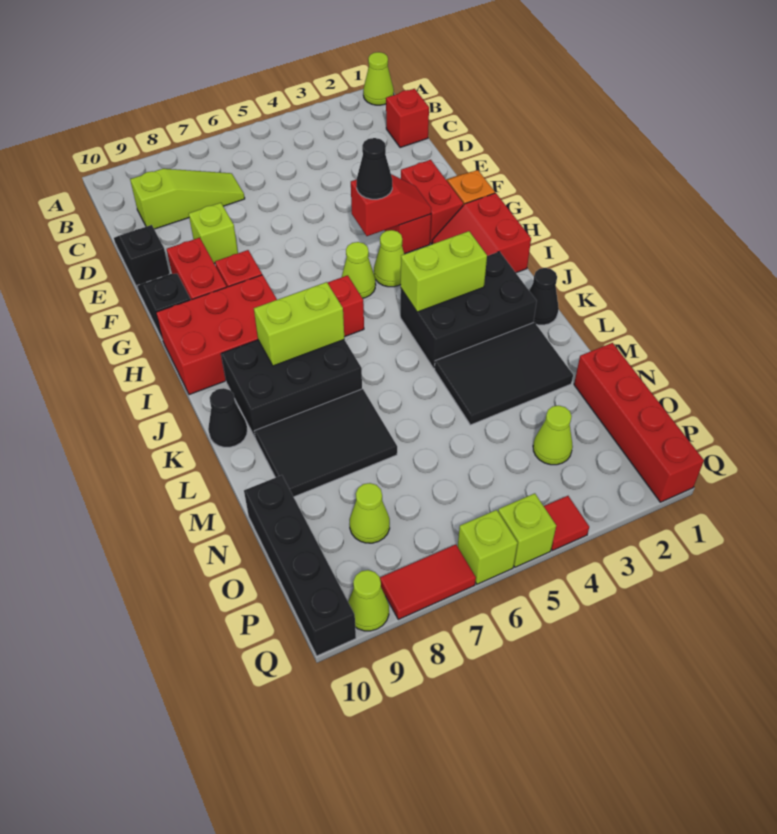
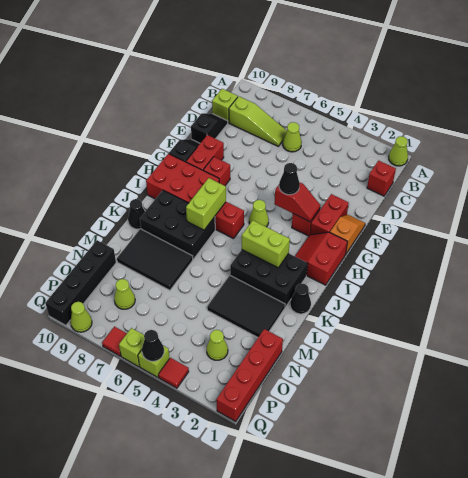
lime brick E8 level 1 -> lime brick C10 level 1
lime cone H4 level 1 -> lime cone C6 level 1
lime brick J7:J8 level 2 -> lime brick I7:J7 level 2
none -> black cone Q5 level 2
red tile Q7:Q8 level 1 -> red tile Q7 level 1

